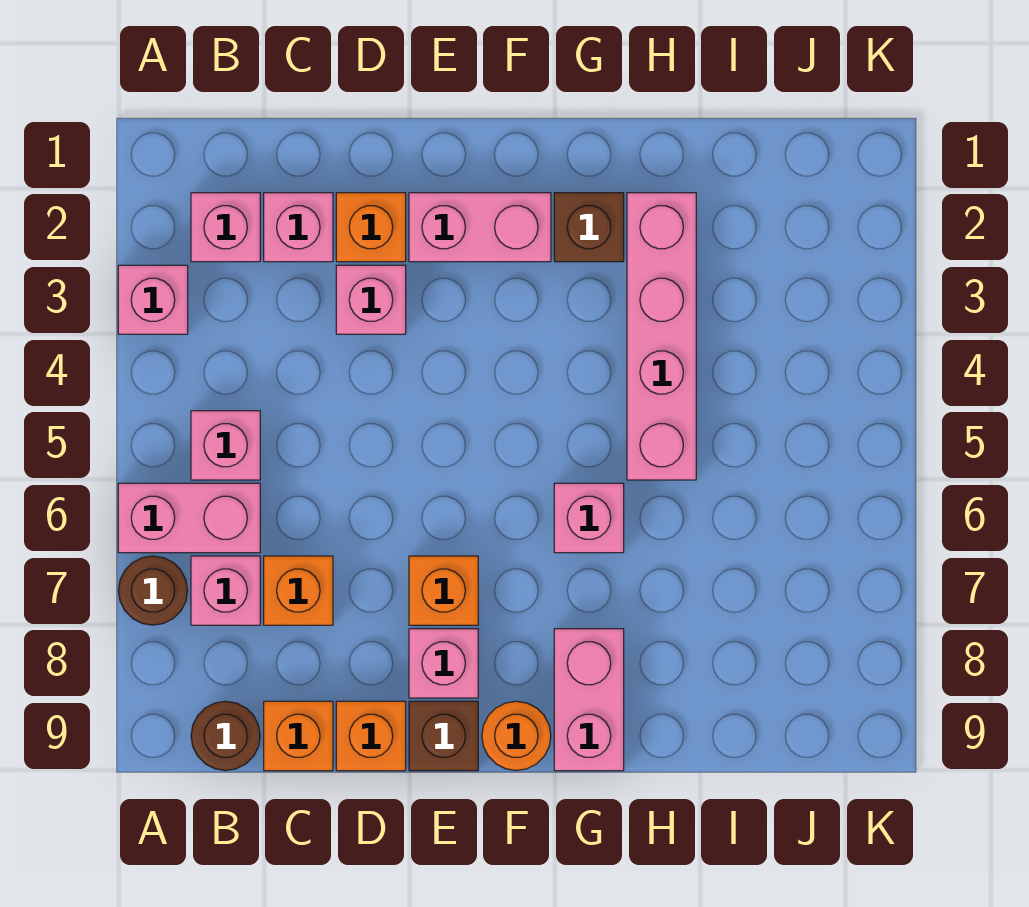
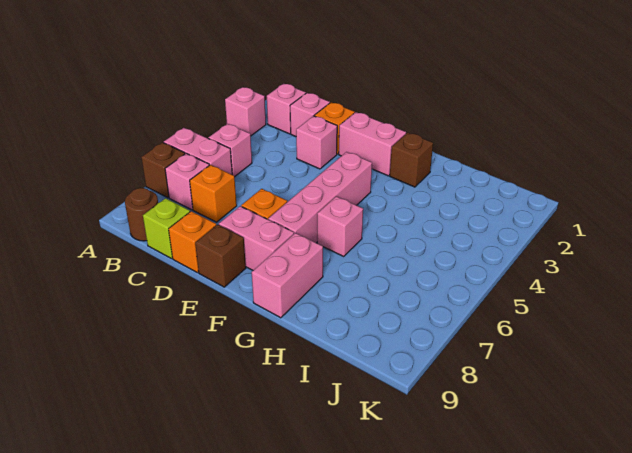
brown round brick A7 level 1 -> brown brick A7 level 1
orange brick C9 level 1 -> lime brick C9 level 1
pink brick E8 level 1 -> pink brick E8:F8 level 1
orange round brick F9 level 1 -> none
pink brick H2:H5 level 1 -> pink brick F4:F7 level 1

